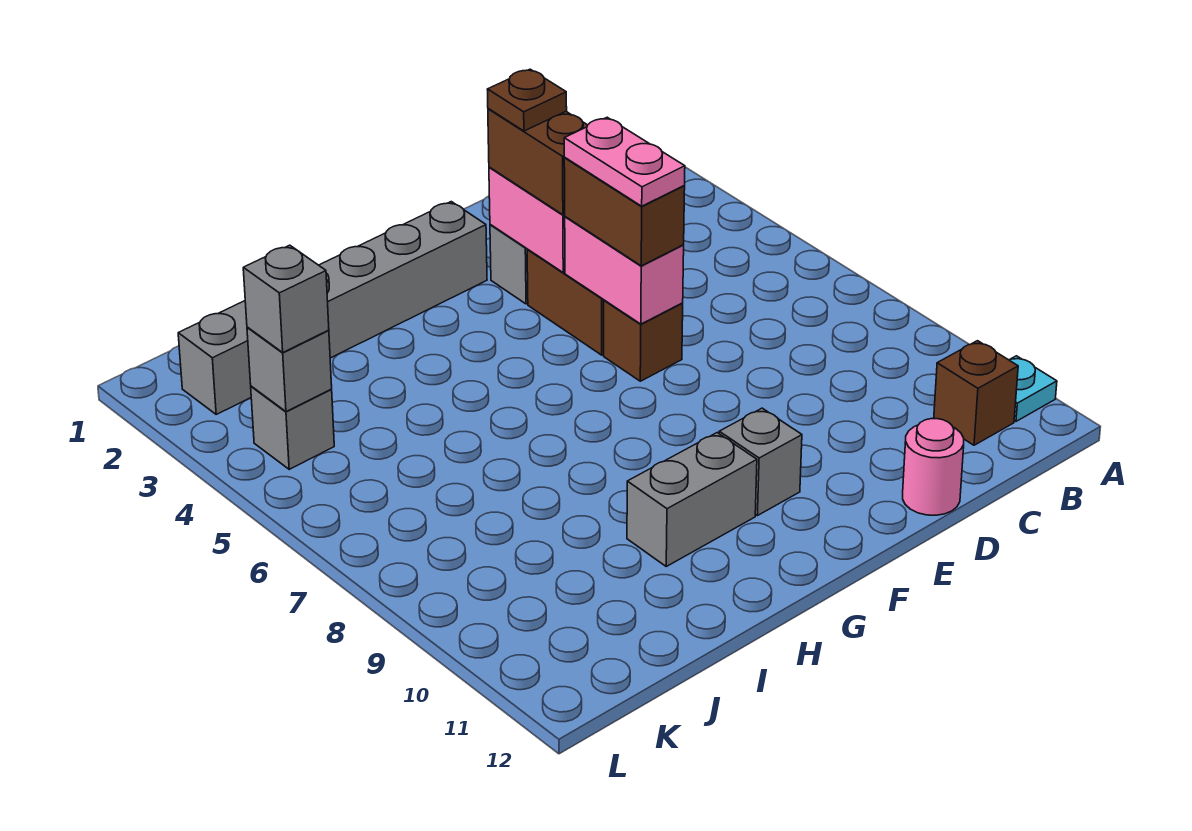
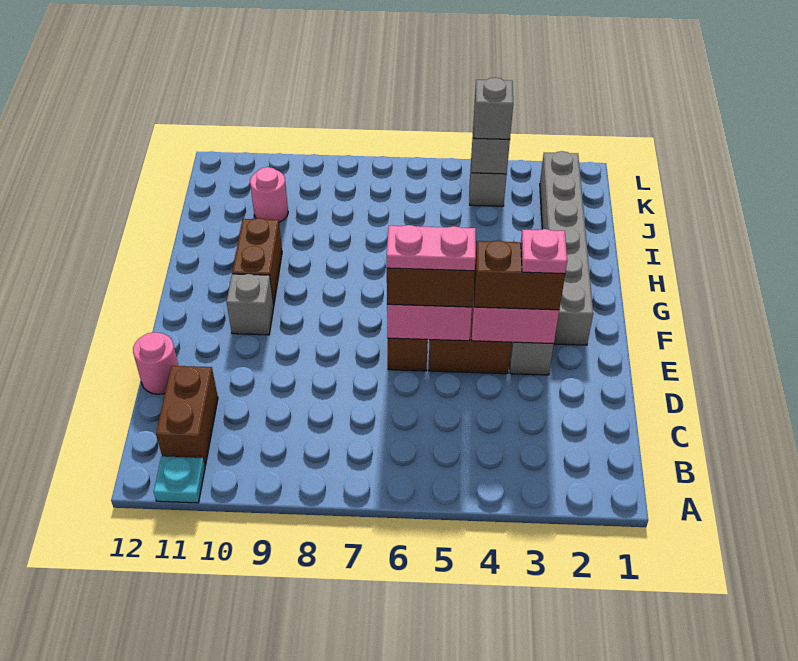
brown brick B11 level 1 -> brown brick B11:C11 level 1
brown plate E3 level 4 -> pink plate E3 level 4
grey brick G10:H10 level 1 -> brown brick G10:H10 level 1
none -> pink round brick J10 level 1

